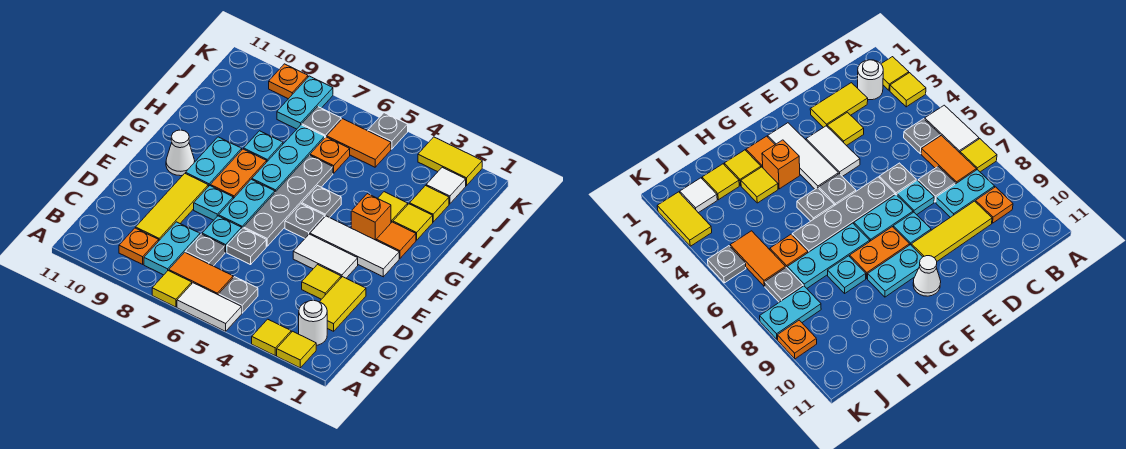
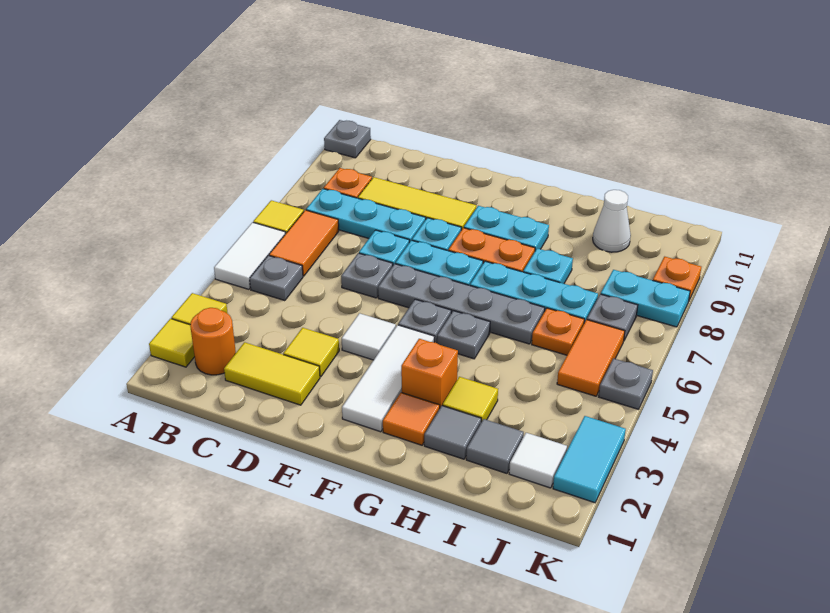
white round brick B2 level 1 -> orange round brick B2 level 1
cyan plate B8:C8 level 1 -> cyan plate B8:D8 level 1
grey plate C7 level 1 -> grey plate A11 level 1
white tile E3:E4 level 1 -> white tile E4 level 1
white cone F10 level 1 -> white cone I10 level 1
yellow tile H2 level 1 -> grey tile H2 level 1
yellow tile I2 level 1 -> grey tile I2 level 1
yellow tile K2:K3 level 1 -> cyan tile K2:K3 level 1

